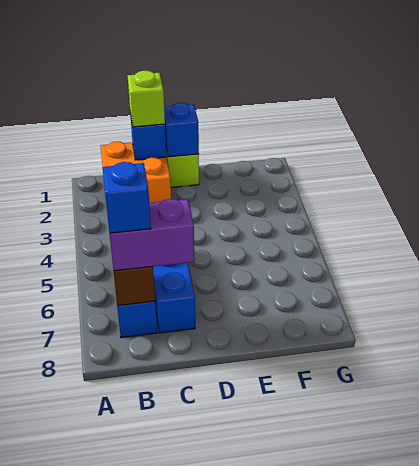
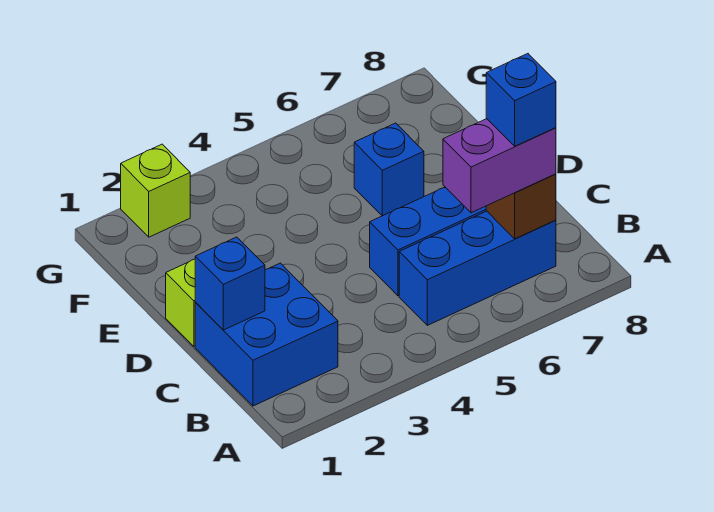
orange brick B1:C2 level 1 -> blue brick B1:C2 level 1
purple brick B7:C7 level 3 -> purple brick B6:B7 level 3
lime brick C1 level 3 -> lime brick G2 level 1
blue brick D1 level 2 -> blue brick E6 level 1

